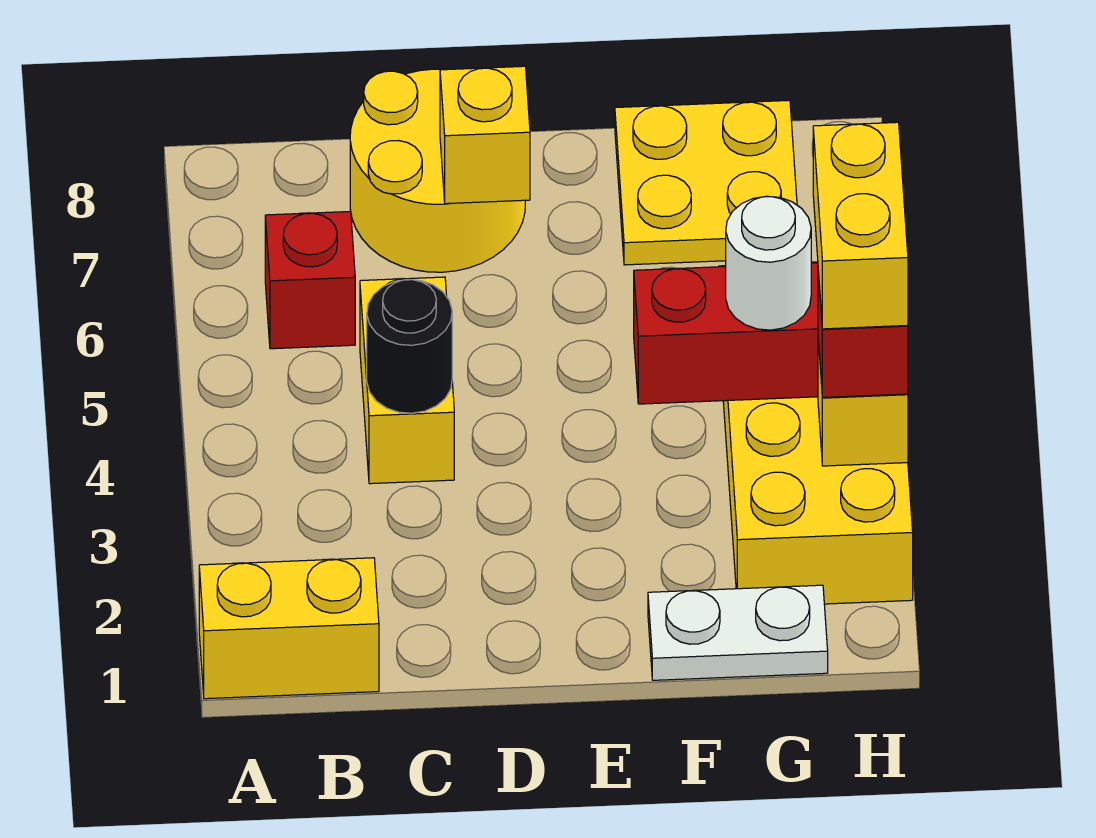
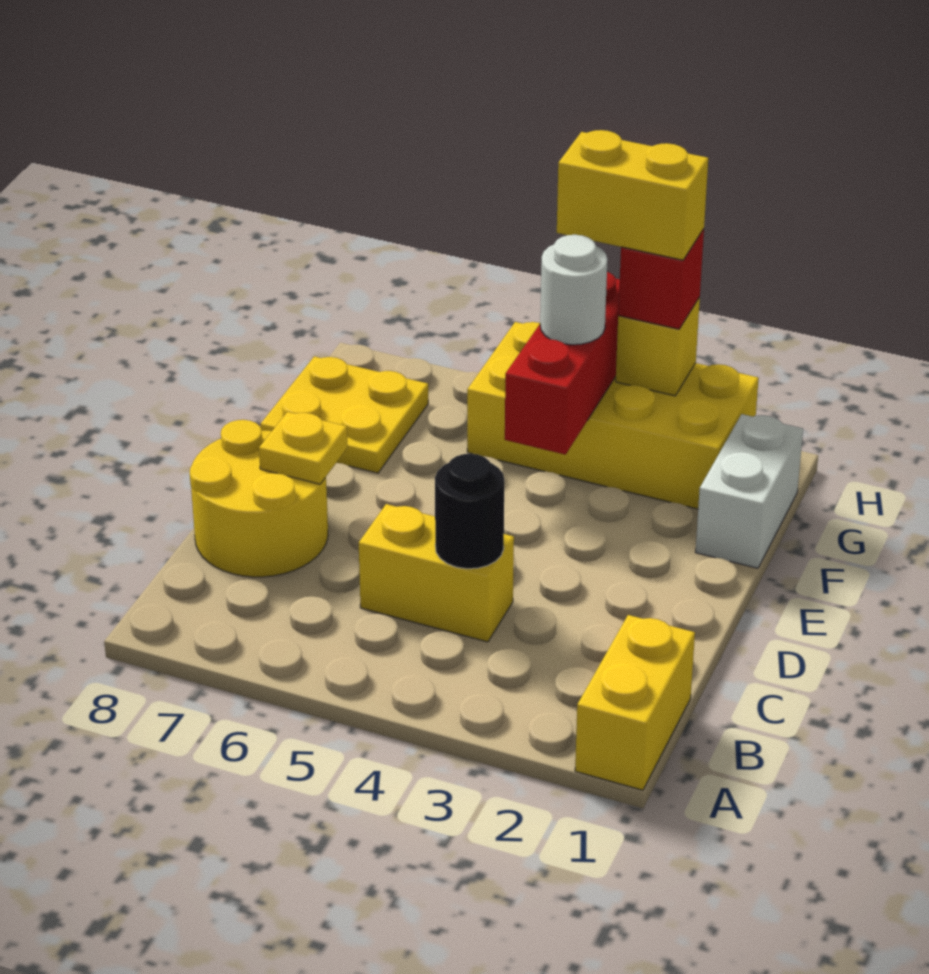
red brick B6 level 1 -> none
yellow brick D7 level 2 -> yellow plate D7 level 2
white plate F1:G1 level 1 -> white brick F1:G1 level 1

